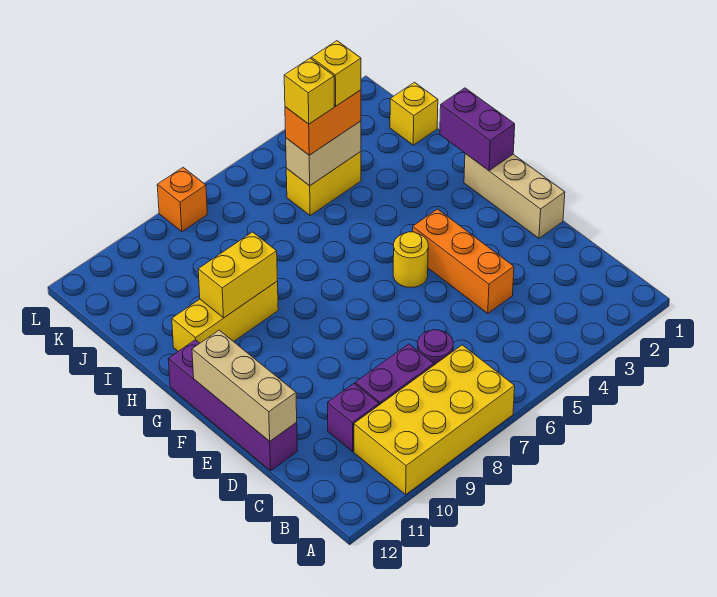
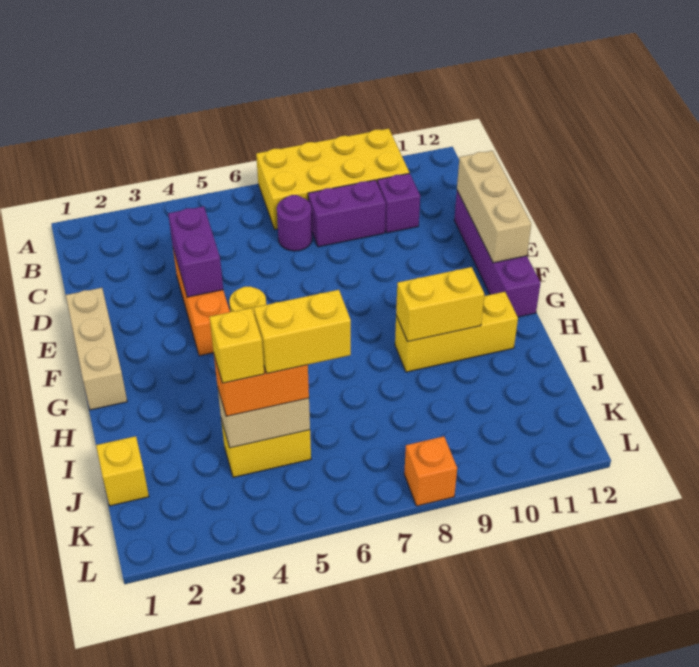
purple brick G1:H1 level 2 -> purple brick D4:E4 level 2
yellow brick J5 level 4 -> yellow brick J5:J6 level 4

